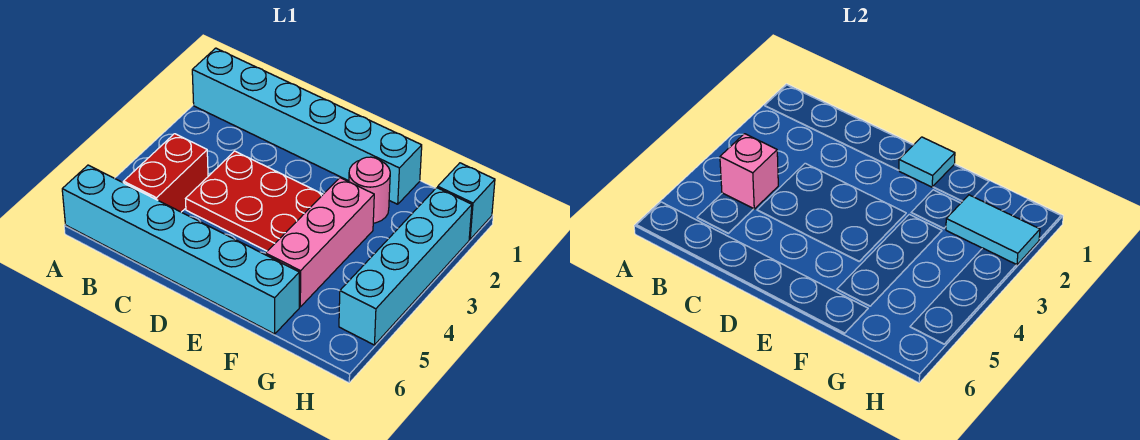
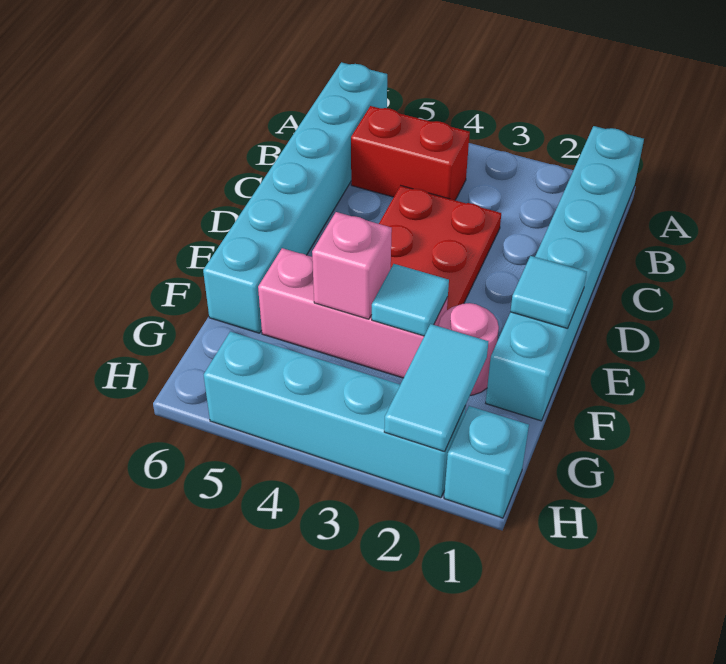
pink brick B4 level 2 -> pink brick F4 level 2
none -> cyan tile F3 level 2

